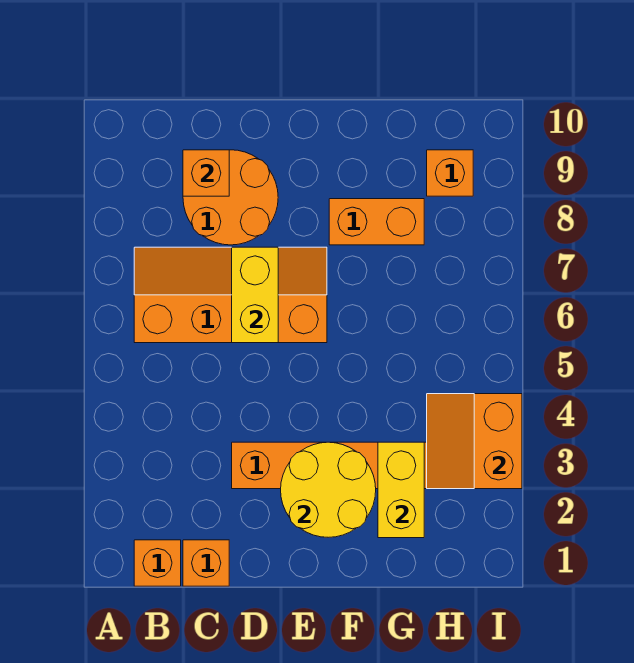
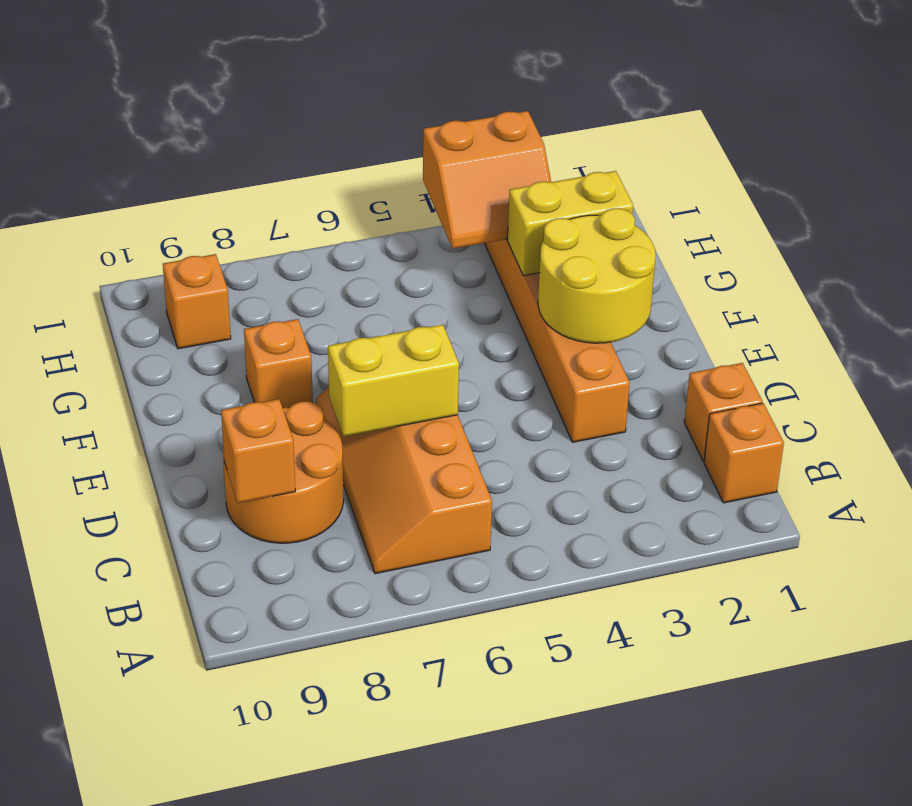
orange brick F8:G8 level 1 -> orange brick F8 level 1

